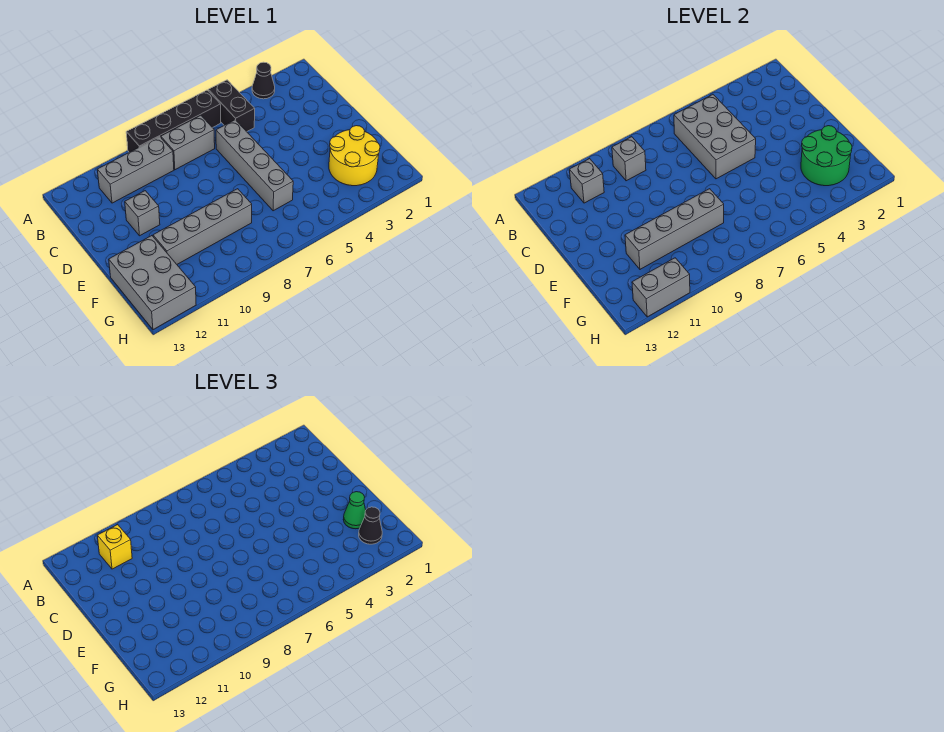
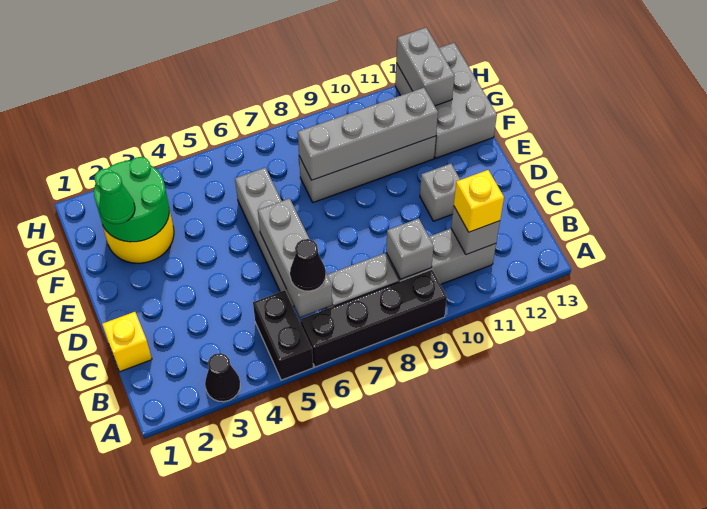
grey brick B5:D6 level 2 -> grey brick B6:D6 level 2
none -> yellow brick C1 level 1
black cone G2 level 3 -> black cone B6 level 3
grey brick H11:H12 level 2 -> grey brick G12:H12 level 2

